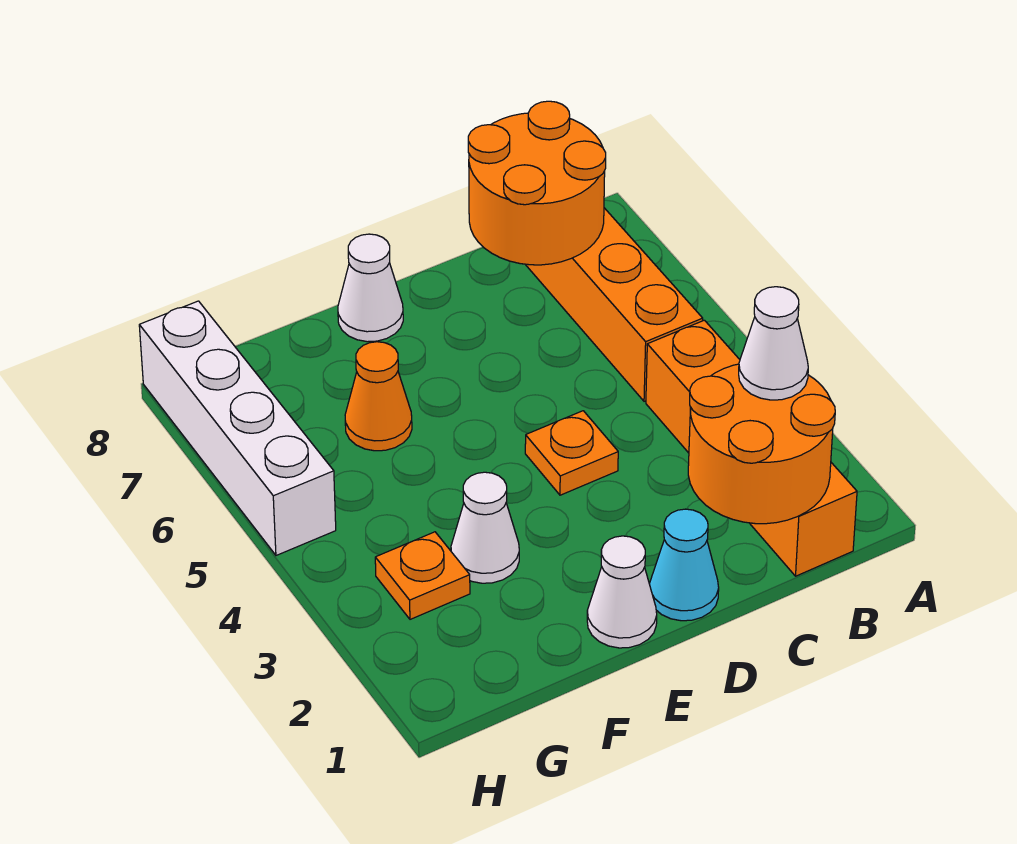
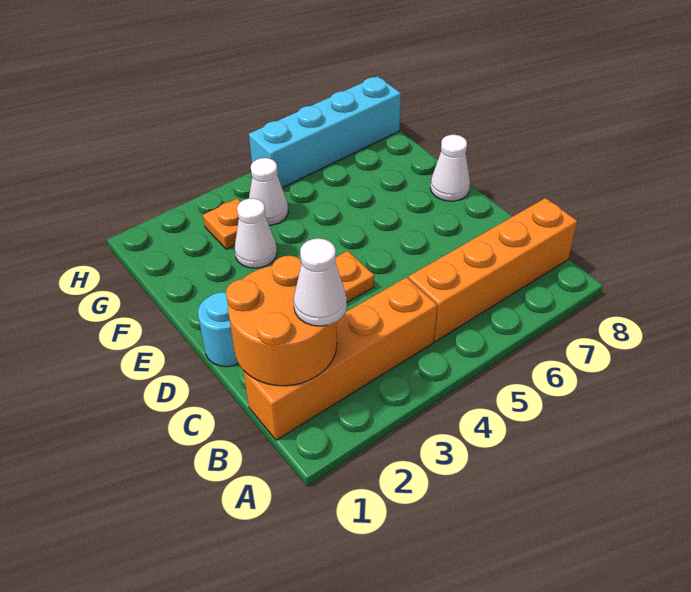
orange round brick B7:C8 level 2 -> none
cyan cone D1 level 1 -> cyan round brick D1 level 1
white cone E1 level 1 -> white cone G4 level 1
orange cone F6 level 1 -> none
white brick H5:H8 level 1 -> cyan brick H5:H8 level 1

